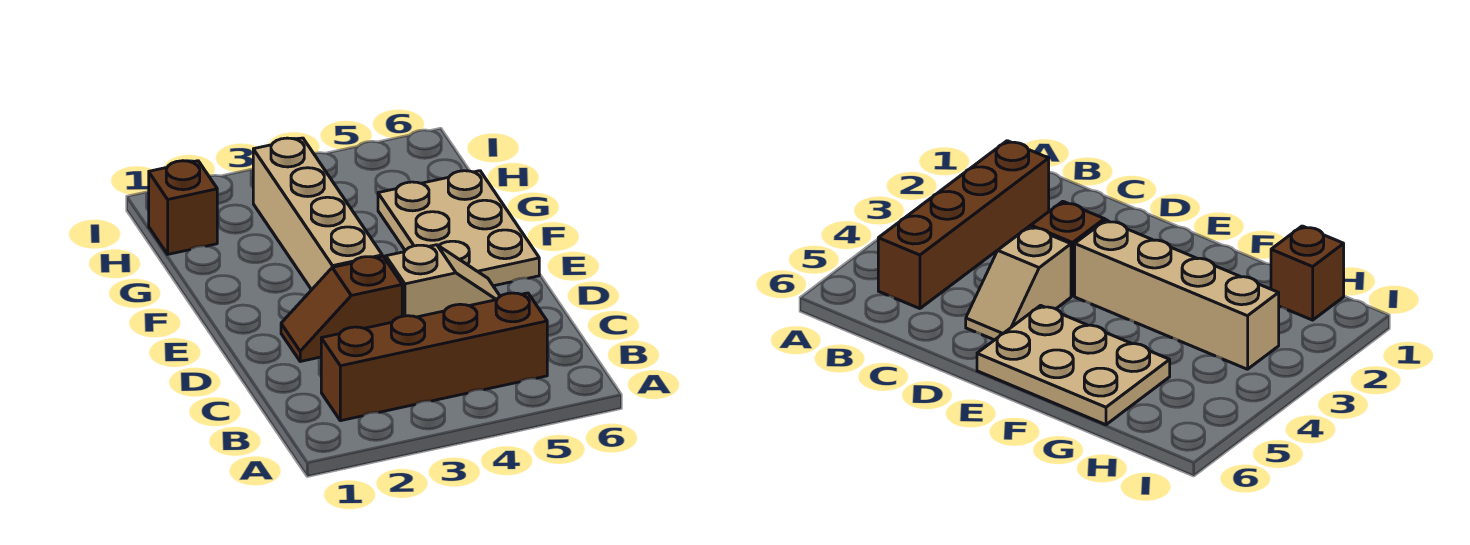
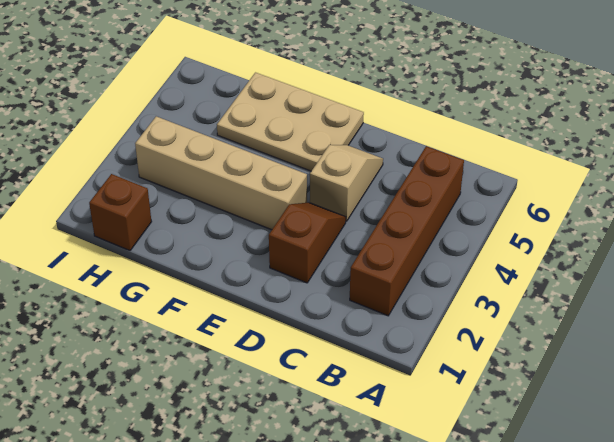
brown slope D2:D3 level 1 top 3 -> brown slope D2:D3 level 1 top 2

